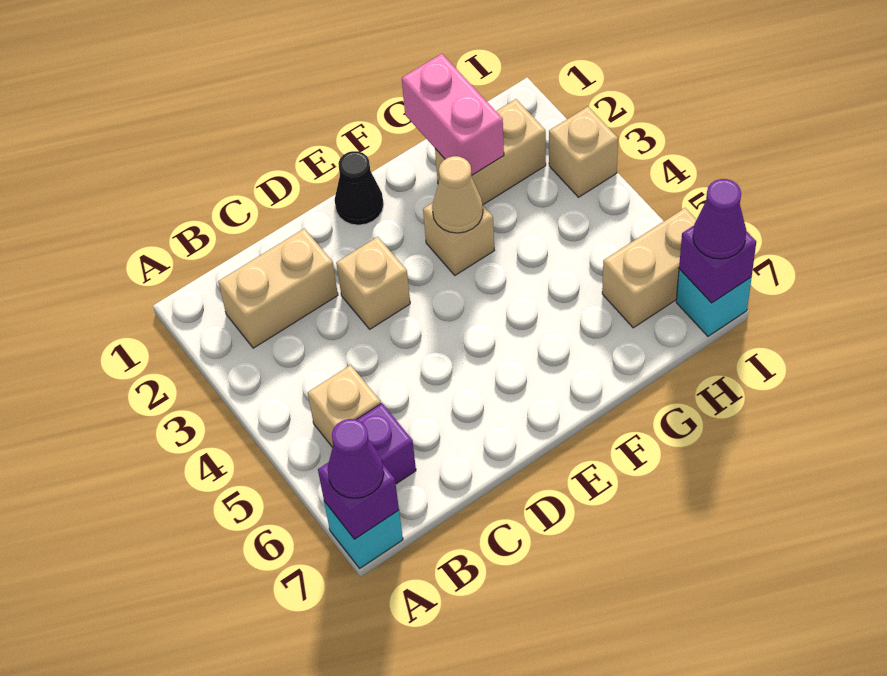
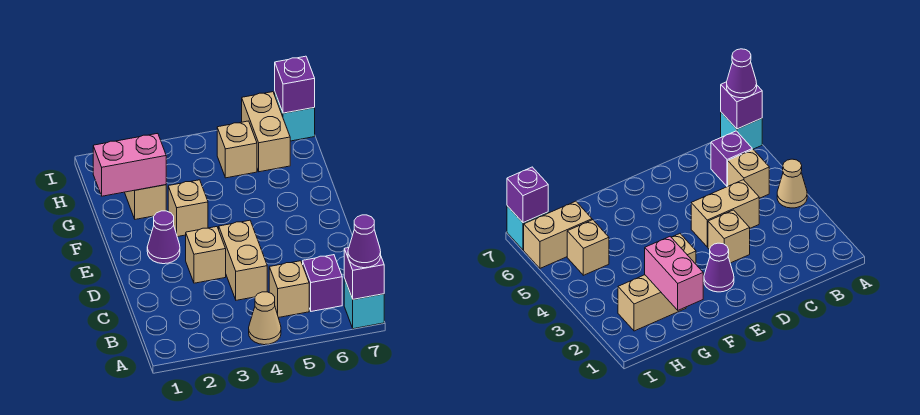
tan brick B2:C2 level 1 -> tan brick C4:D4 level 1
black cone E1 level 1 -> none
tan cone F3 level 2 -> tan cone A4 level 1
tan brick I3 level 1 -> tan brick H5 level 1
purple cone I7 level 3 -> purple cone E2 level 1

